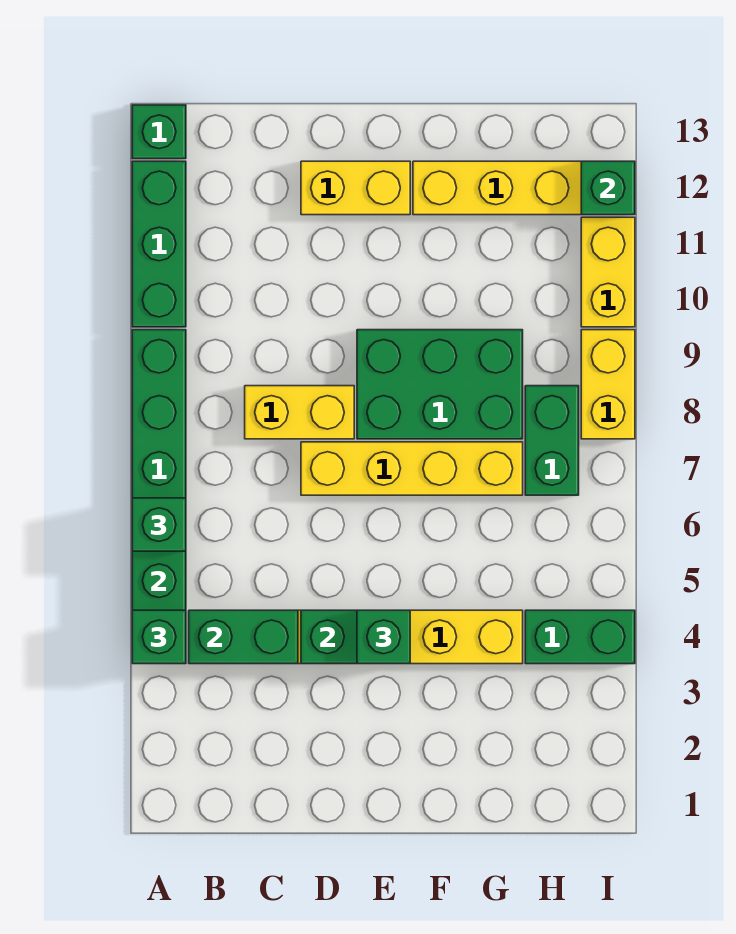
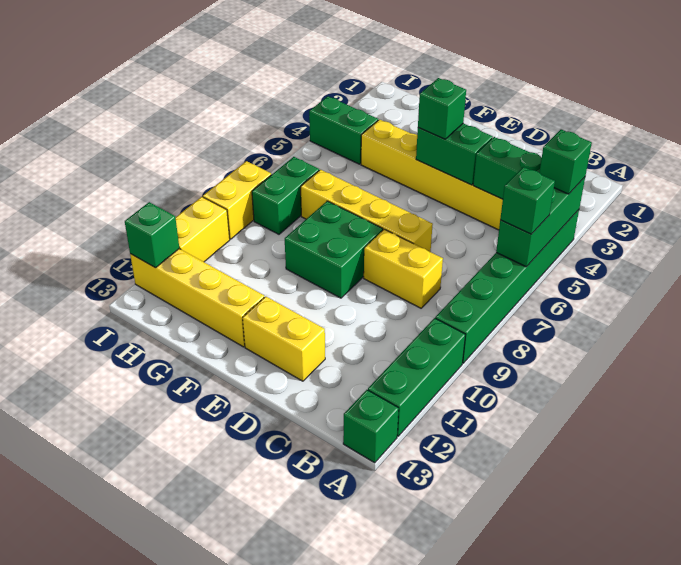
green brick E8:G9 level 1 -> green brick E8:F9 level 1

